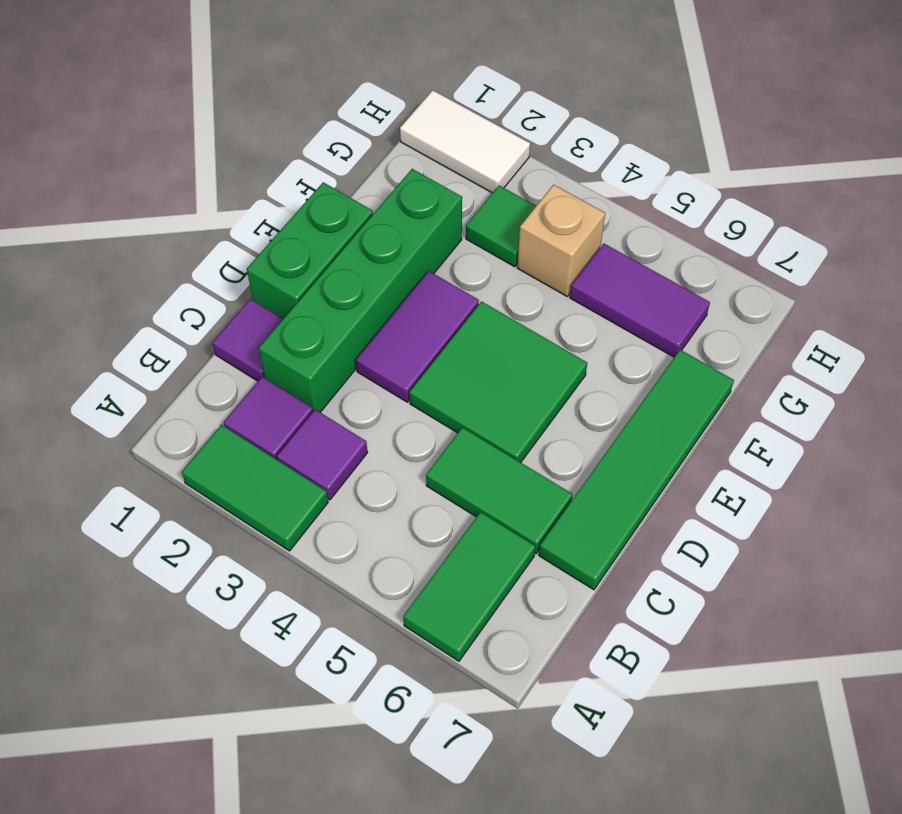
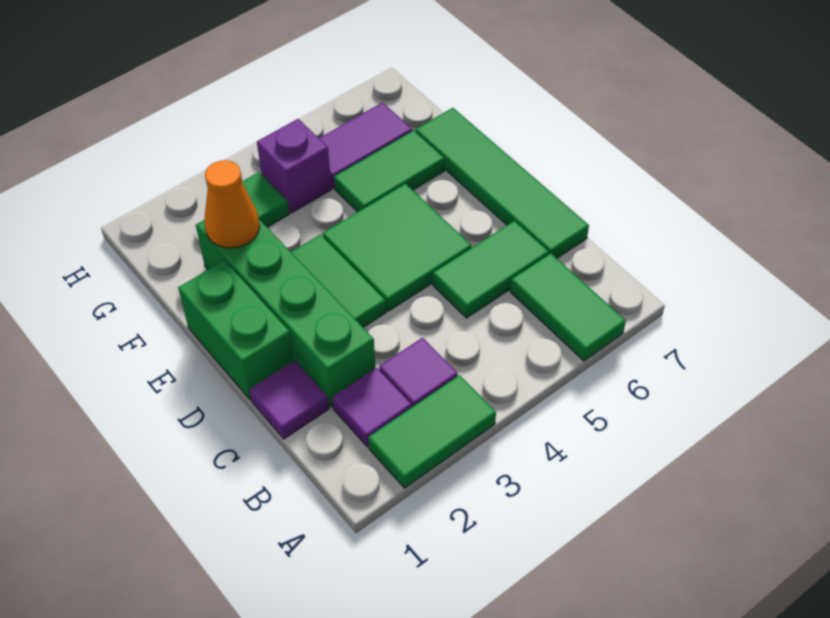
purple tile D3:E3 level 1 -> green tile D3:E3 level 1
none -> orange cone F2 level 2
none -> green tile F5:F6 level 1
tan brick G4 level 1 -> purple brick G4 level 1
white tile H1:H2 level 1 -> none

